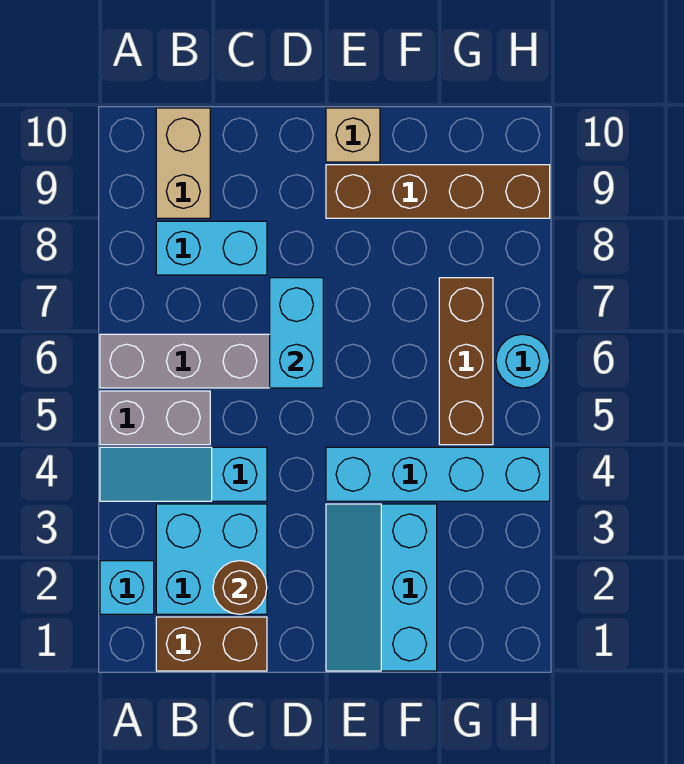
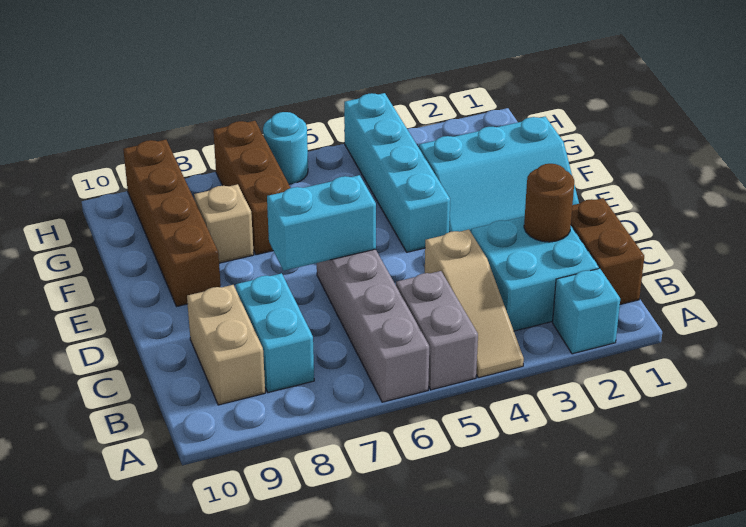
cyan slope A4:C4 level 1 top C -> tan slope A4:C4 level 1 top C
tan brick B9:B10 level 1 -> tan brick B9:C9 level 1
tan brick E10 level 1 -> tan brick F8 level 1
brown brick G5:G7 level 1 -> brown brick F7:H7 level 1

